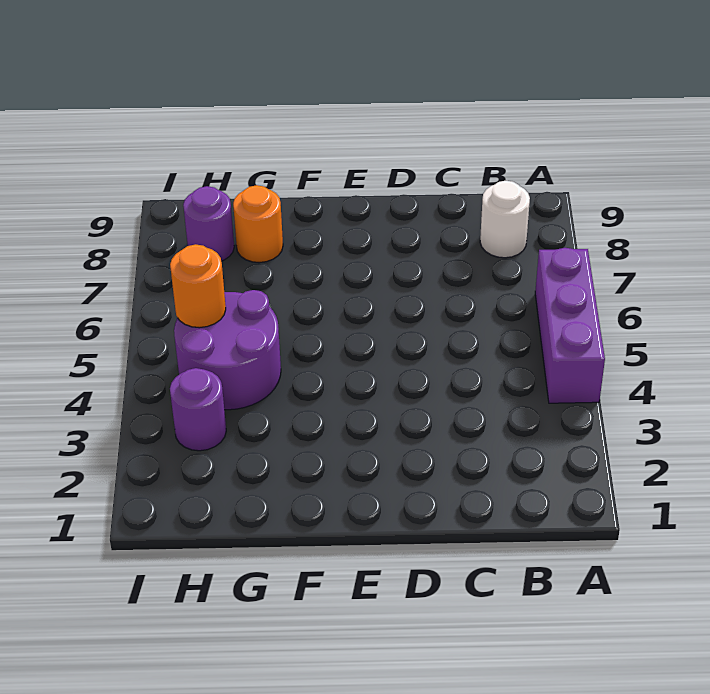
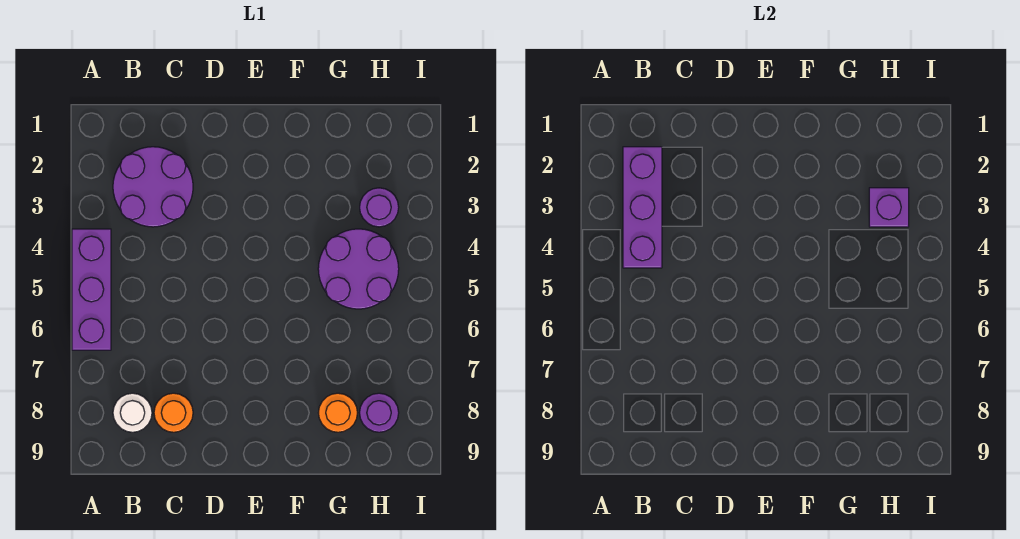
none -> purple round brick B2:C3 level 1
none -> purple brick B2:B4 level 2
none -> purple brick H3 level 2
orange round brick H5 level 2 -> orange round brick C8 level 1

